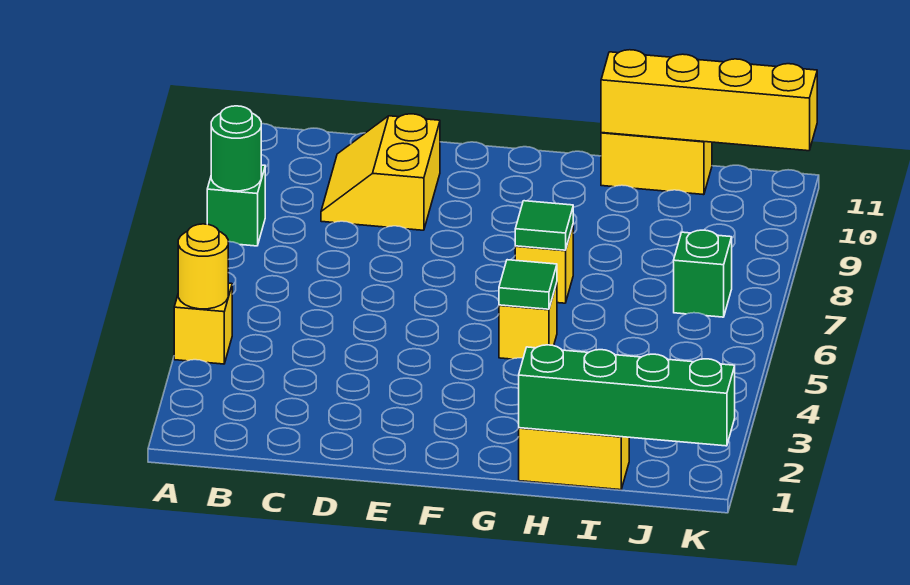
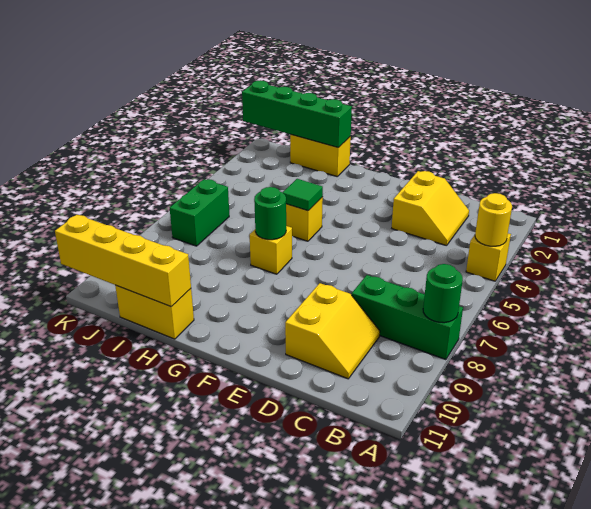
green brick A8 level 1 -> green brick A8:C8 level 1
none -> yellow slope C2:D3 level 1 top D
green tile G7 level 2 -> green round brick G7 level 2
green brick J7 level 1 -> green brick J6:J7 level 1

